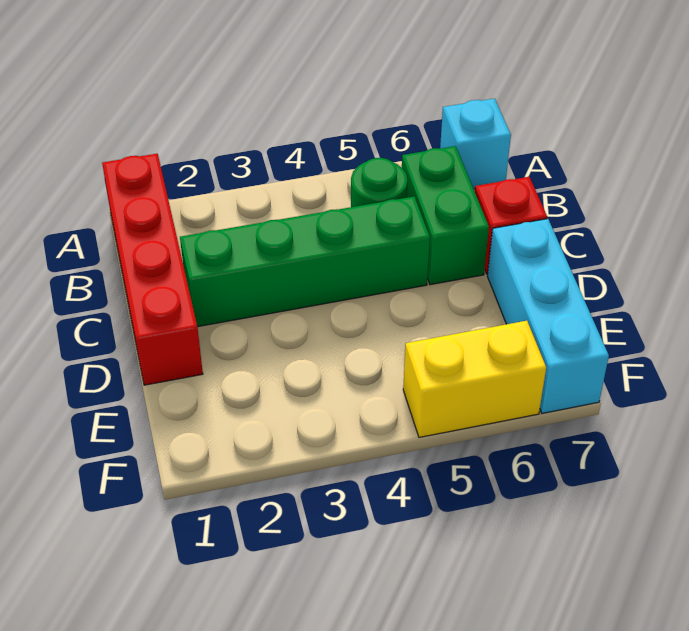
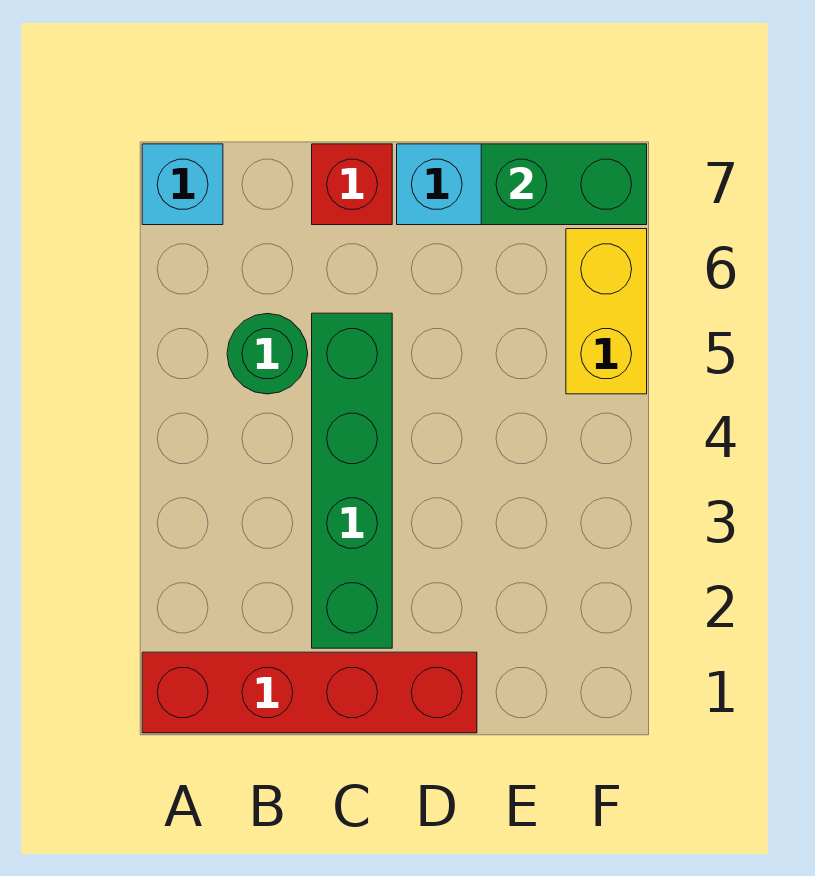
green brick B6:C6 level 1 -> green brick E7:F7 level 2

